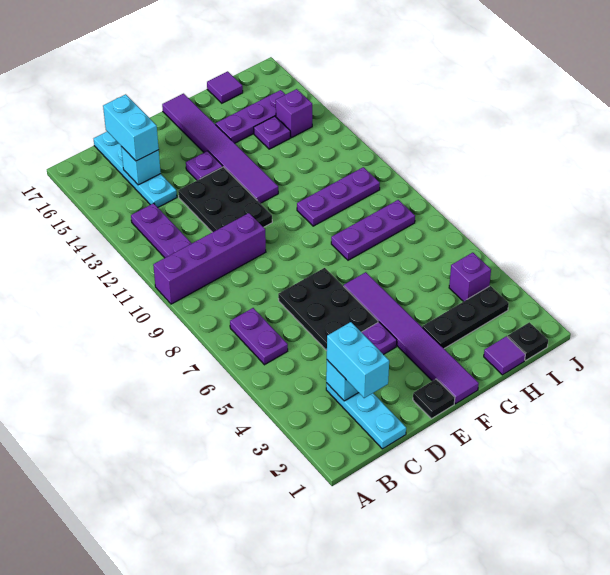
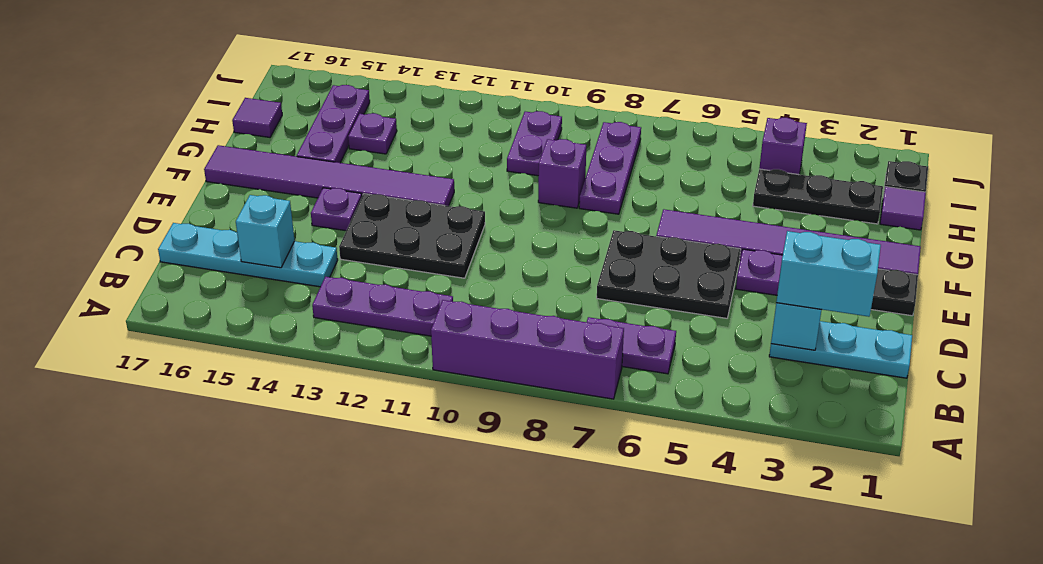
purple brick A10:D10 level 1 -> purple brick A7:A10 level 1
cyan brick C15:C16 level 3 -> none
black plate G3:I3 level 1 -> black plate H2:H4 level 1
purple plate G10:I10 level 1 -> purple plate H10:I10 level 1
purple brick I14 level 1 -> purple brick G9 level 1

